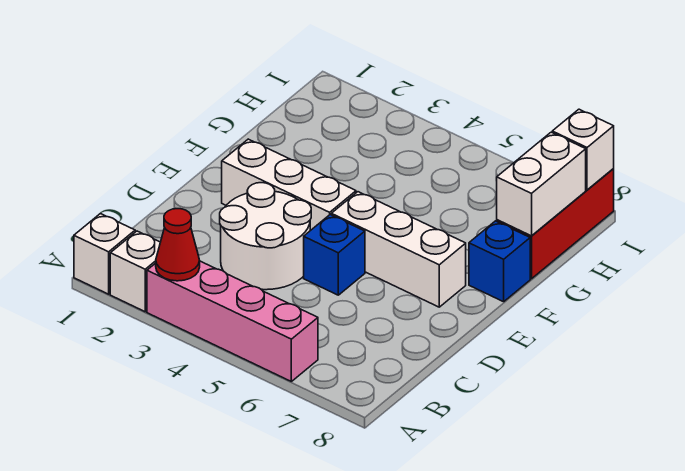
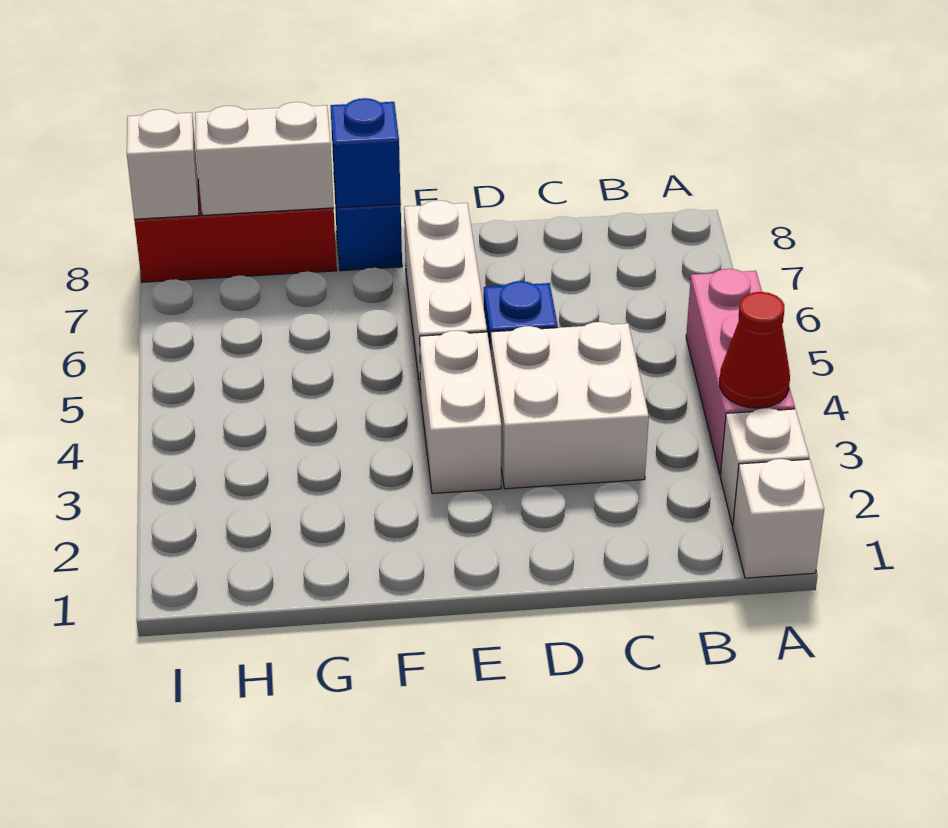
pink brick A3:A6 level 1 -> pink brick A3:A5 level 1
white round brick C3:D4 level 1 -> white brick C3:D4 level 1
white brick E2:E4 level 1 -> white brick E3:E4 level 1
none -> blue brick F8 level 2

